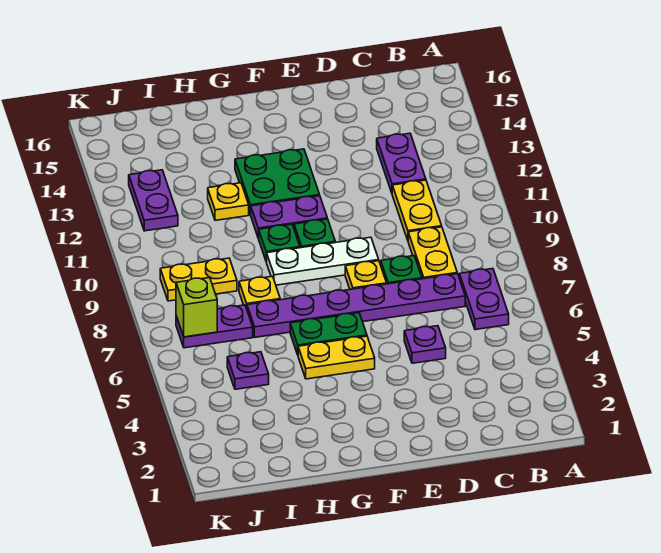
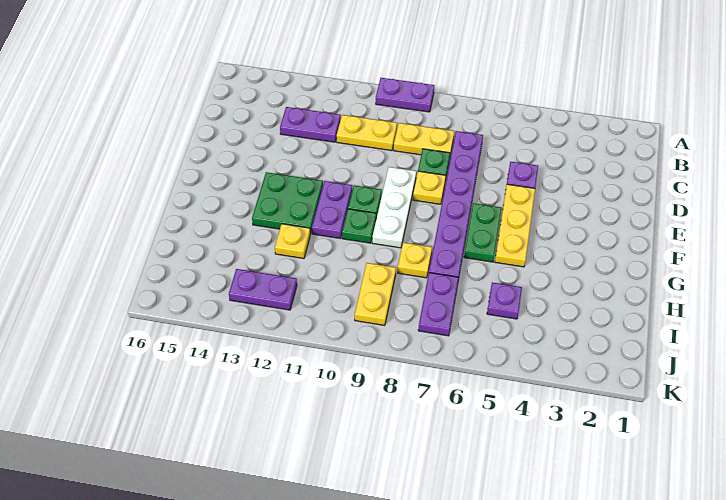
purple plate B6:B7 level 1 -> purple plate A9:A10 level 1
yellow plate F5:G5 level 1 -> yellow plate E5:G5 level 1
lime brick J7 level 2 -> none

